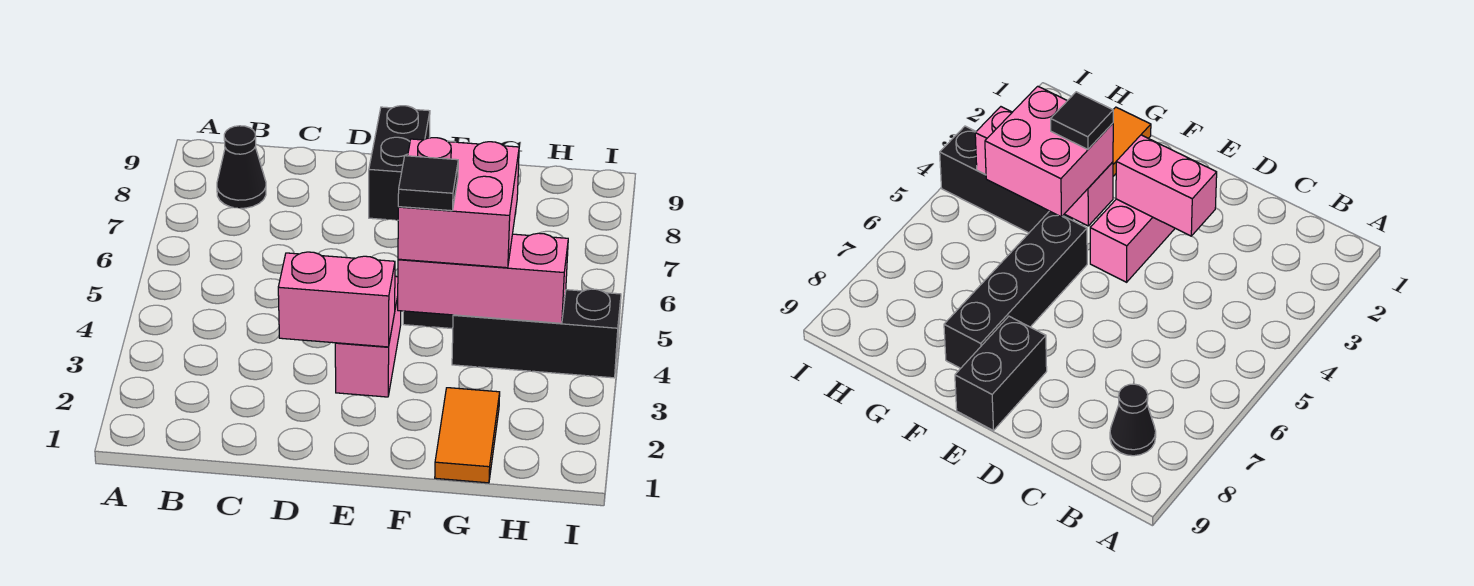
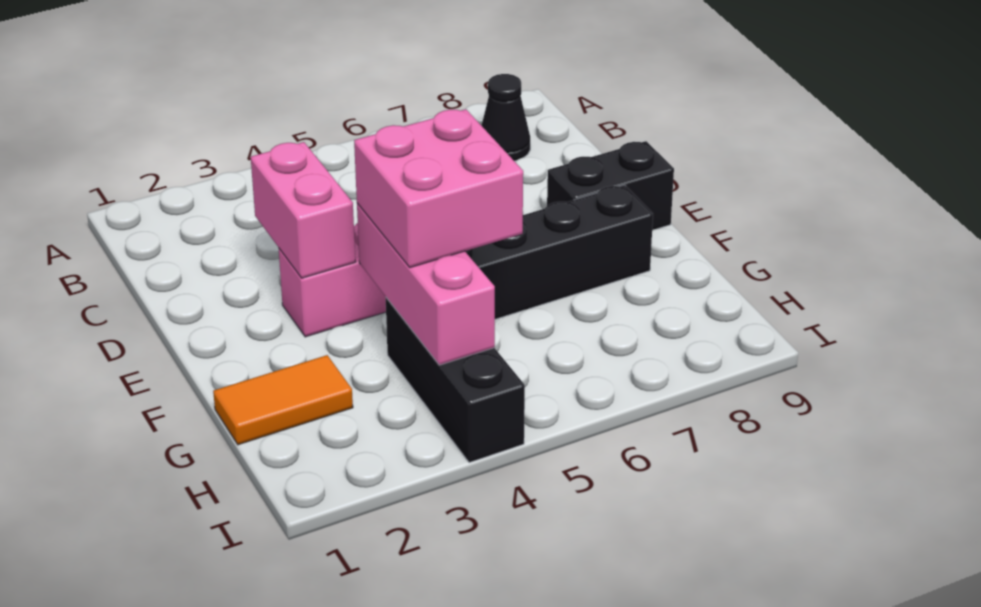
black tile F4 level 4 -> none

